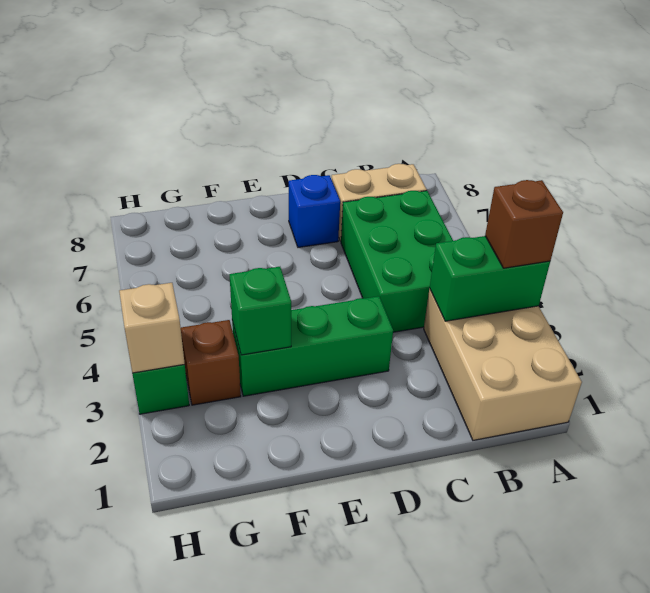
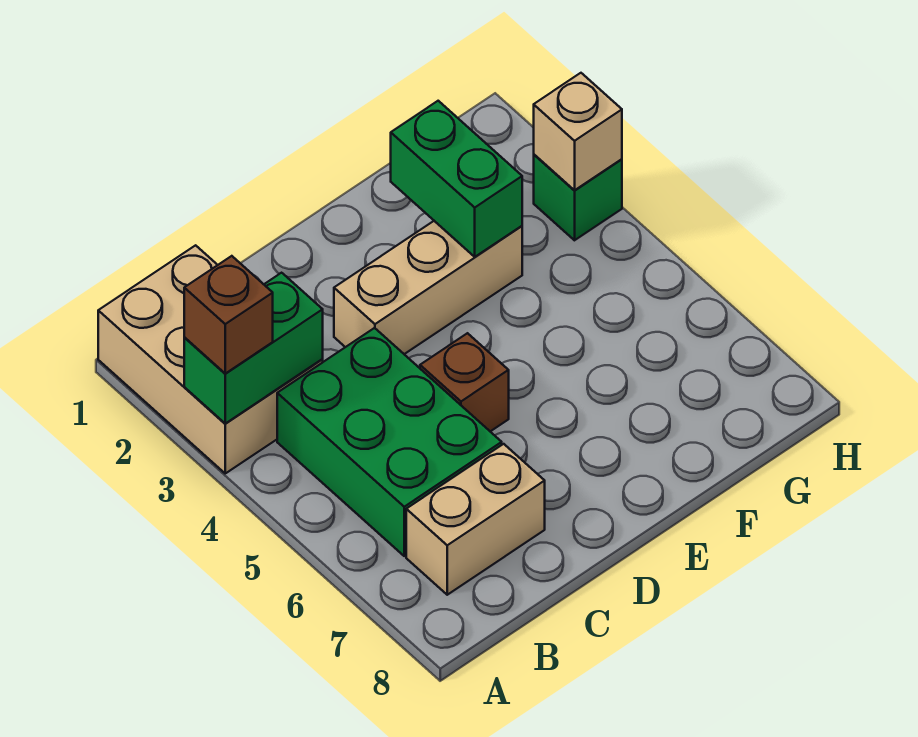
green brick D3:F3 level 1 -> tan brick D3:F3 level 1
blue brick D7 level 1 -> none
green brick F3 level 2 -> green brick F2:F3 level 2
brown brick G3 level 1 -> brown brick D5 level 1

